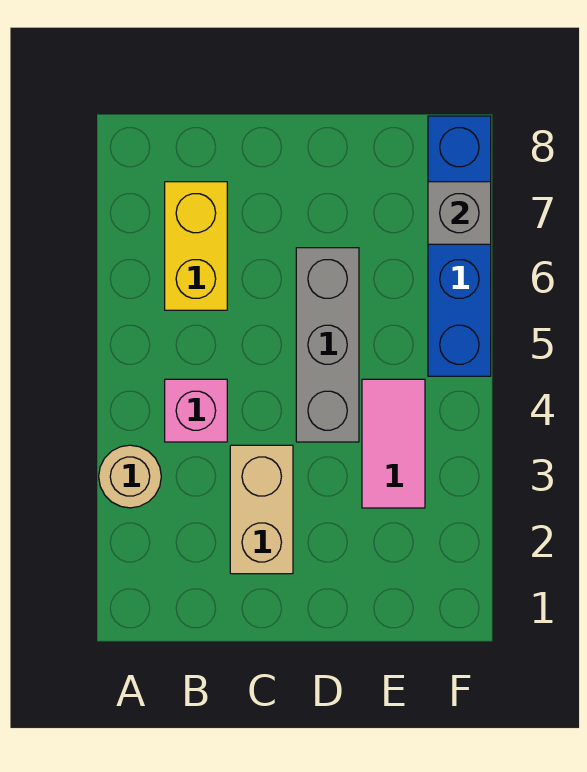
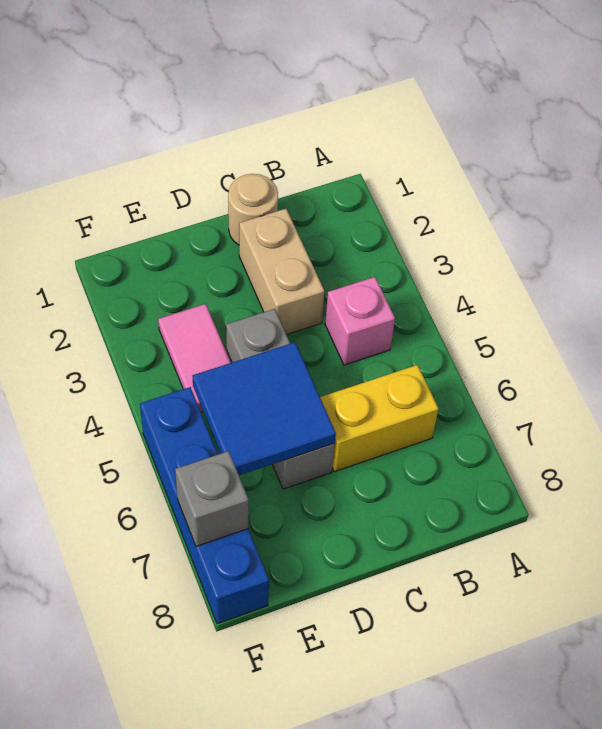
tan round brick A3 level 1 -> tan round brick C1 level 1
yellow brick B6:B7 level 1 -> yellow brick B6:C6 level 1
none -> blue tile D5:E6 level 2

